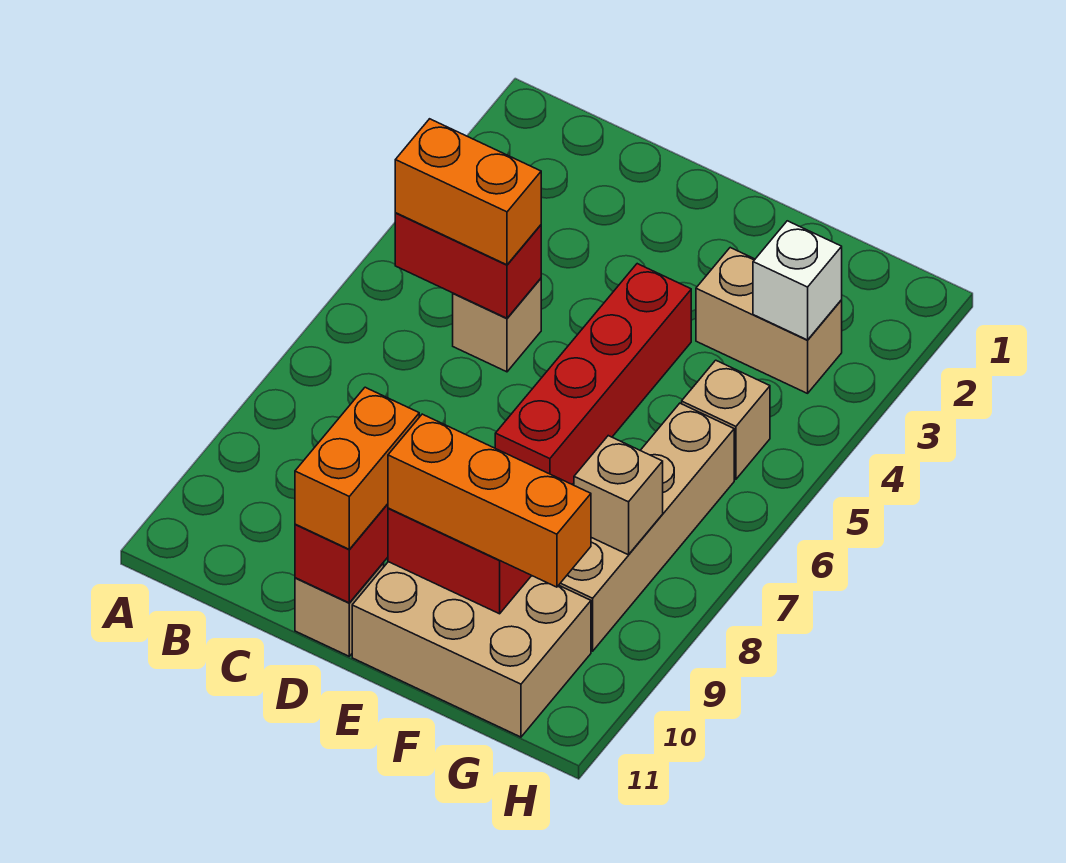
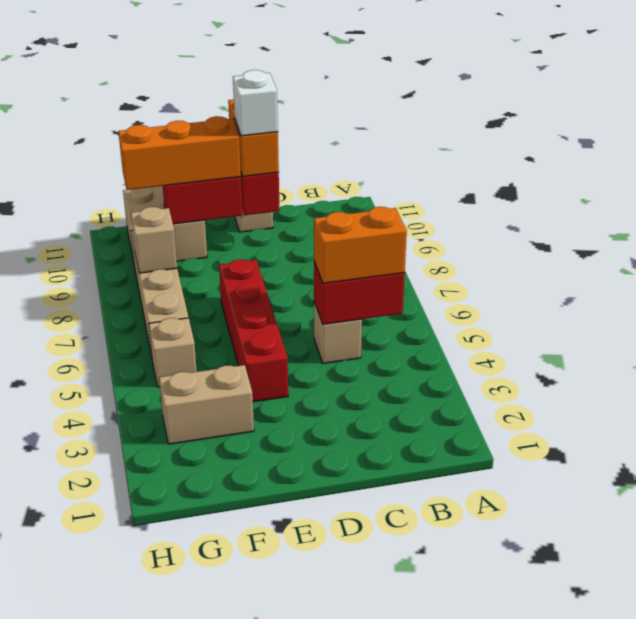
tan brick E10:G11 level 1 -> tan brick F10:G11 level 1
white brick G3 level 2 -> white brick D10 level 4

